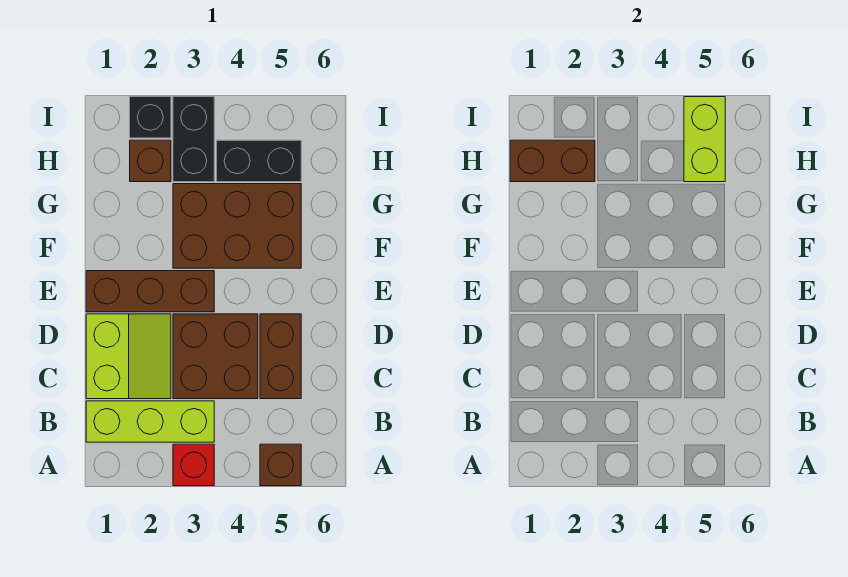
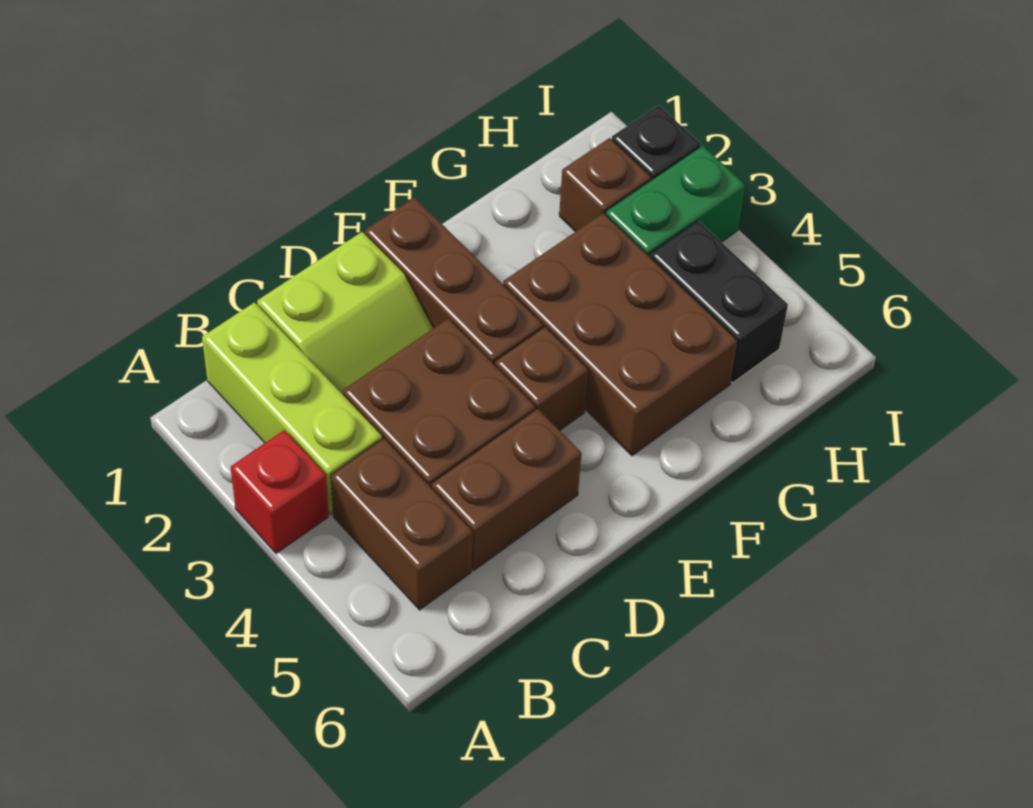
brown brick A5 level 1 -> brown brick E4 level 1
brown brick H1:H2 level 2 -> brown brick B4:B5 level 1
black brick H3:I3 level 1 -> green brick H3:I3 level 1
lime brick H5:I5 level 2 -> none

